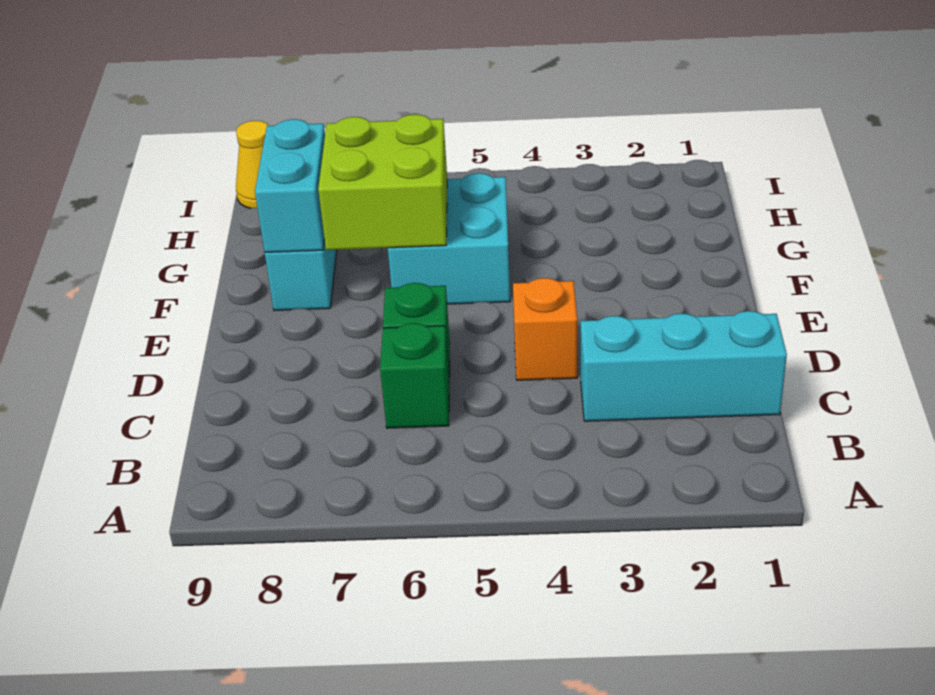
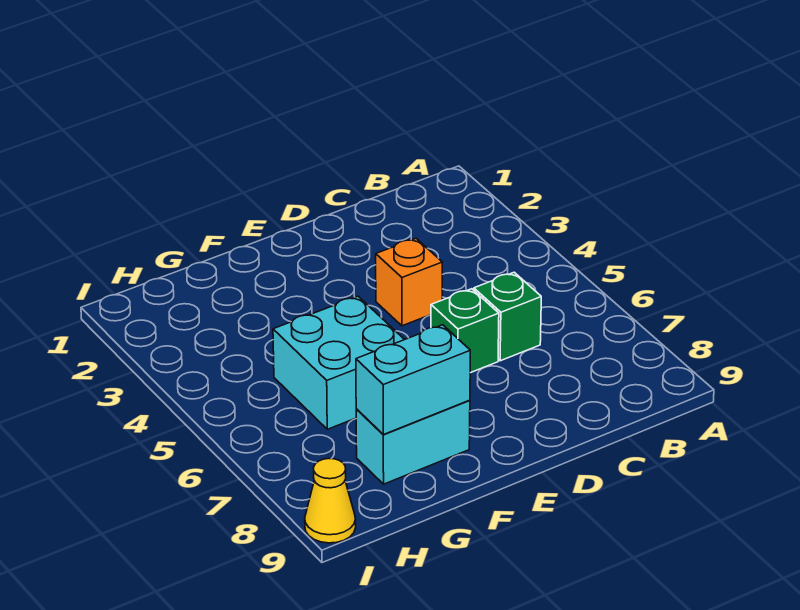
cyan brick C1:C3 level 1 -> none
lime brick F6:G7 level 2 -> none

